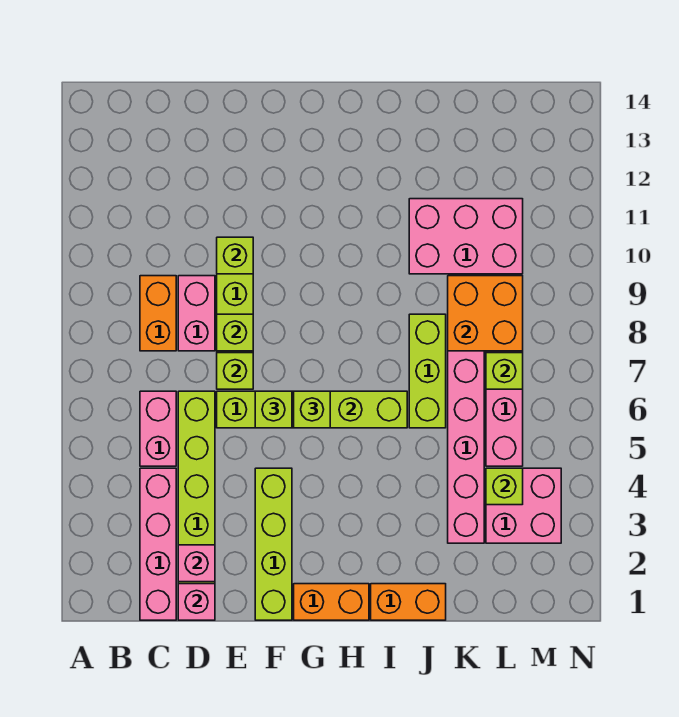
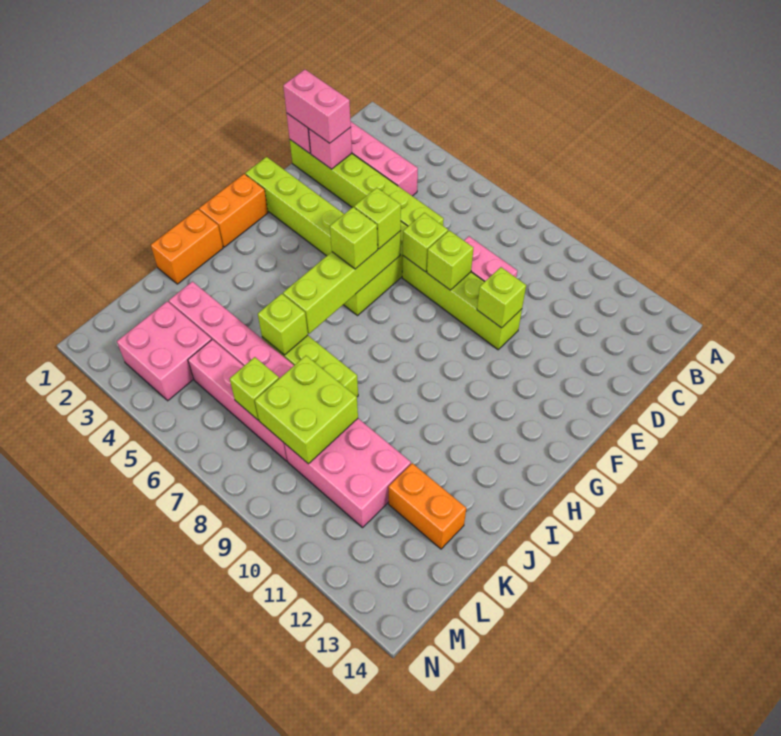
pink brick C5:C6 level 1 -> pink brick D1:D2 level 3
orange brick C8:C9 level 1 -> orange brick K12:K13 level 1
pink brick J10:L11 level 1 -> pink brick K9:L11 level 1
orange brick K8:L9 level 2 -> lime brick K8:L9 level 2
lime brick L4 level 2 -> lime brick J6 level 2

